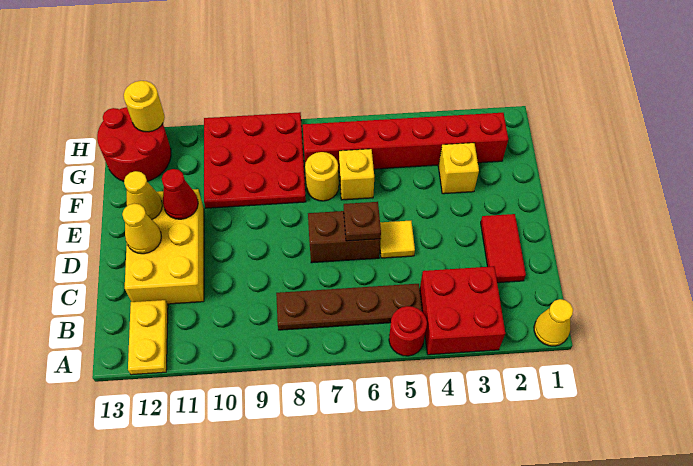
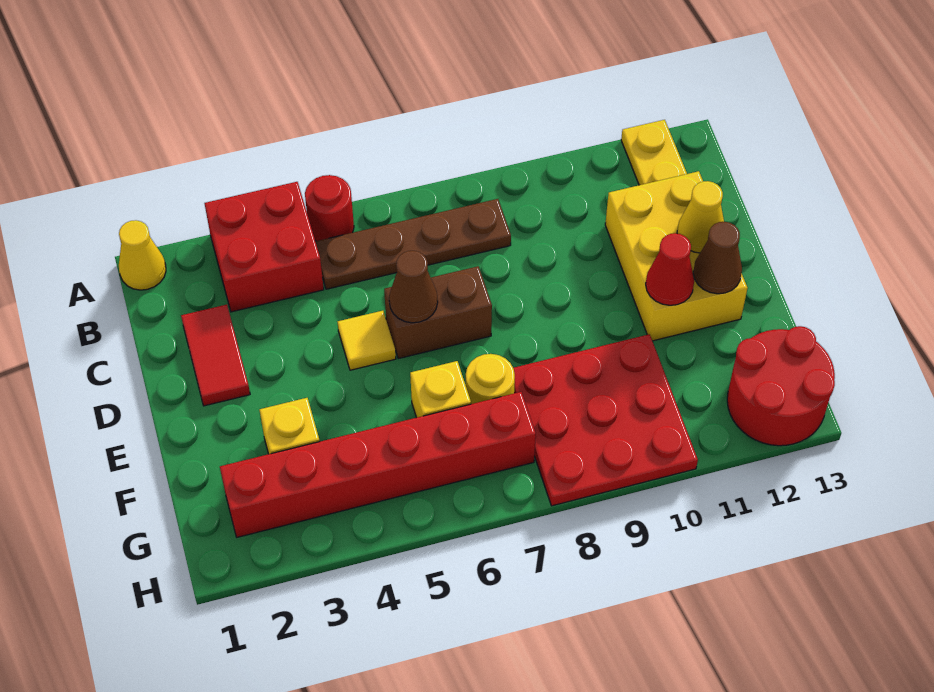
brown plate D6 level 2 -> brown cone D6 level 2
yellow cone E12 level 2 -> brown cone E12 level 2
yellow round brick H12 level 2 -> none

